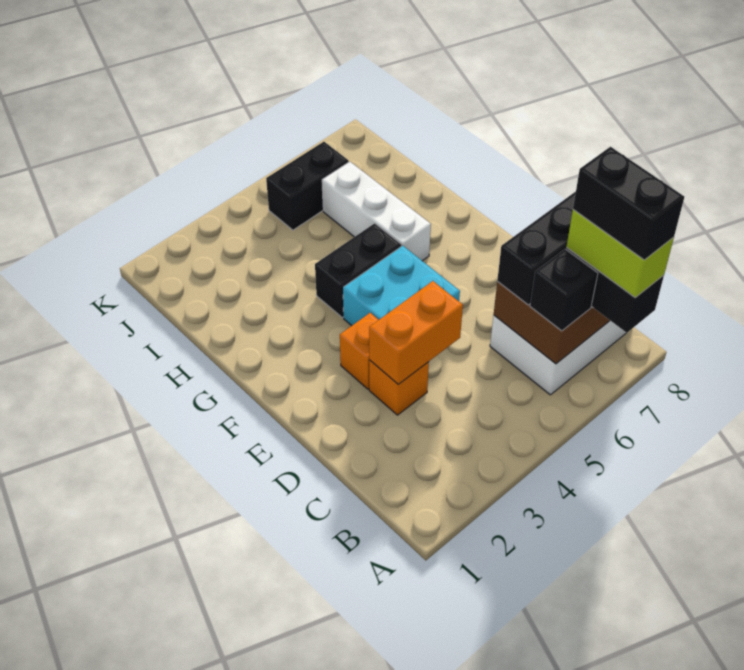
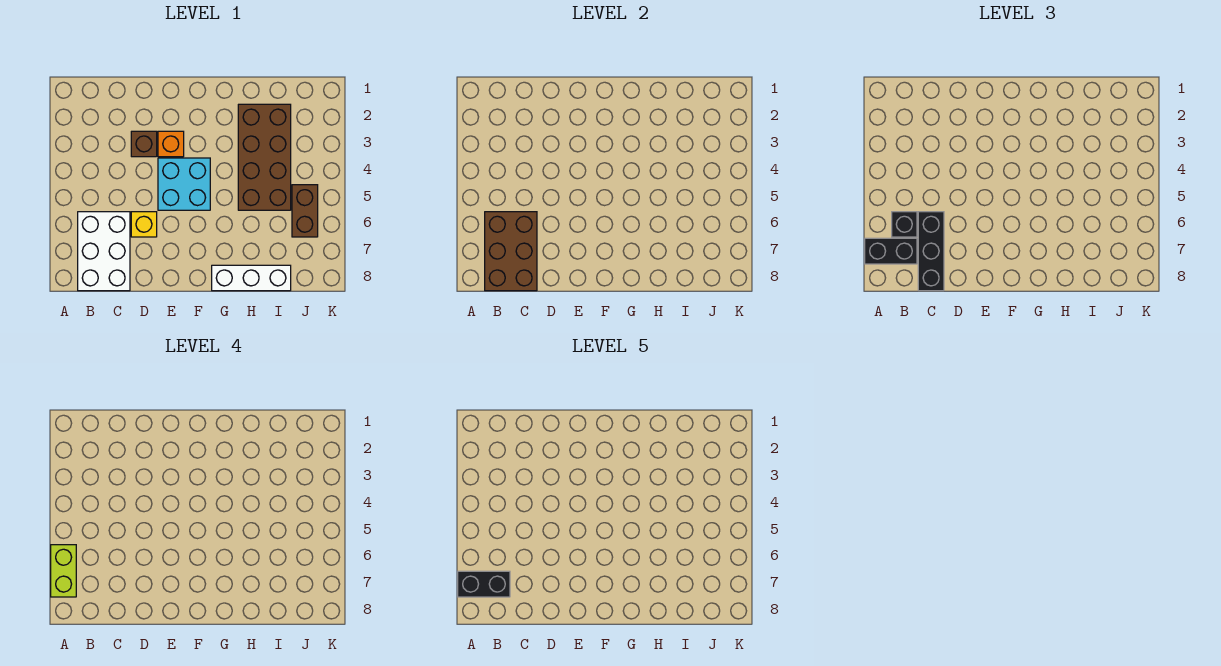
lime brick A7:B7 level 4 -> lime brick A6:A7 level 4
orange brick D3 level 1 -> brown brick D3 level 1
orange brick D3:D4 level 2 -> none
none -> yellow brick D6 level 1
black brick G4:G5 level 1 -> none
white brick G6:I6 level 1 -> white brick G8:I8 level 1
none -> brown brick H2:I5 level 1
black brick J5:J6 level 1 -> brown brick J5:J6 level 1

